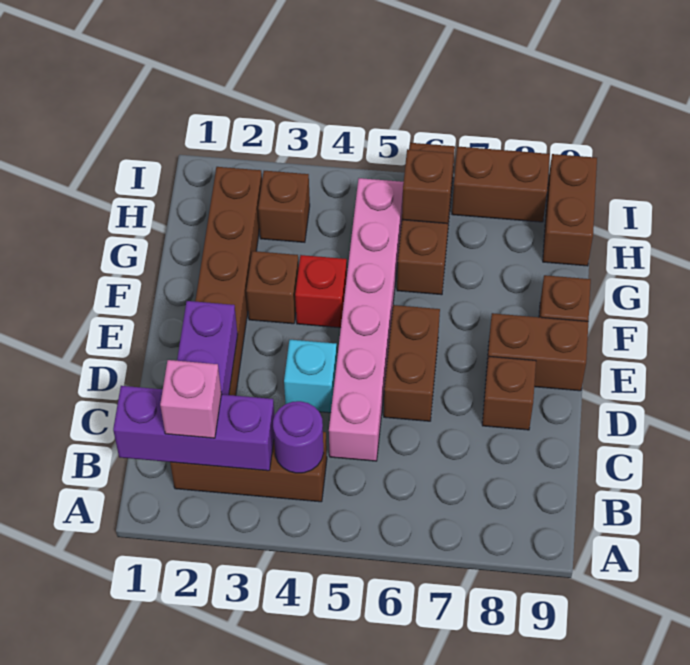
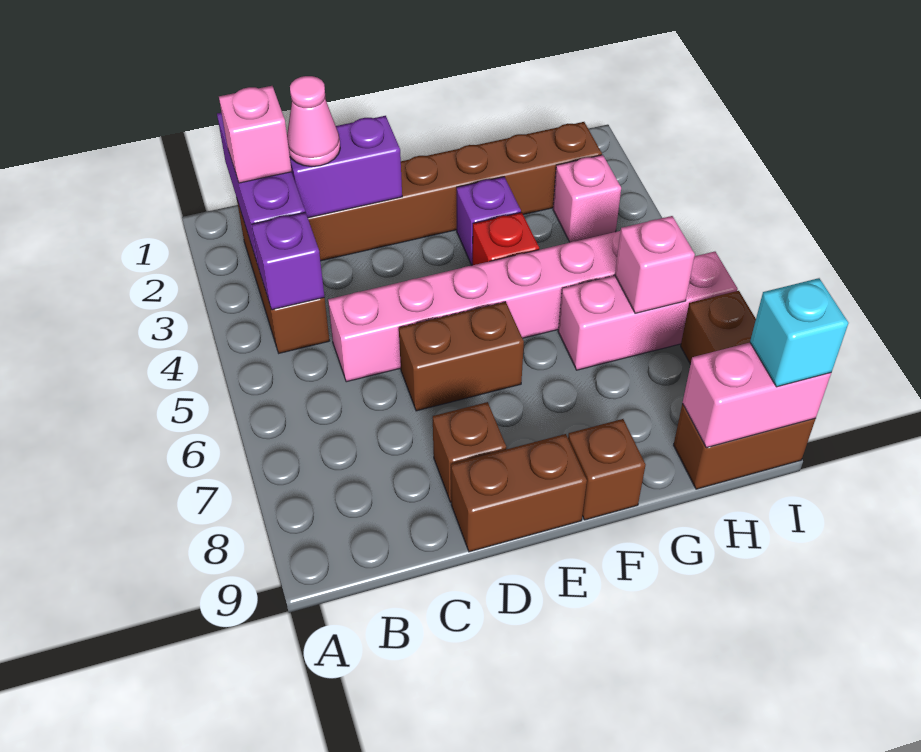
purple round brick B4 level 2 -> purple brick B4 level 2
none -> pink cone C2 level 3
cyan brick D4 level 1 -> cyan brick I9 level 3
brown brick E8:E9 level 1 -> brown brick D9:E9 level 1
brown brick F3 level 1 -> purple brick F3 level 1
brown brick G6:I6 level 1 -> pink brick G6:I6 level 1
brown brick H3 level 1 -> pink brick H3 level 1
brown brick H6 level 2 -> pink brick H6 level 2
none -> pink brick H9:I9 level 2

